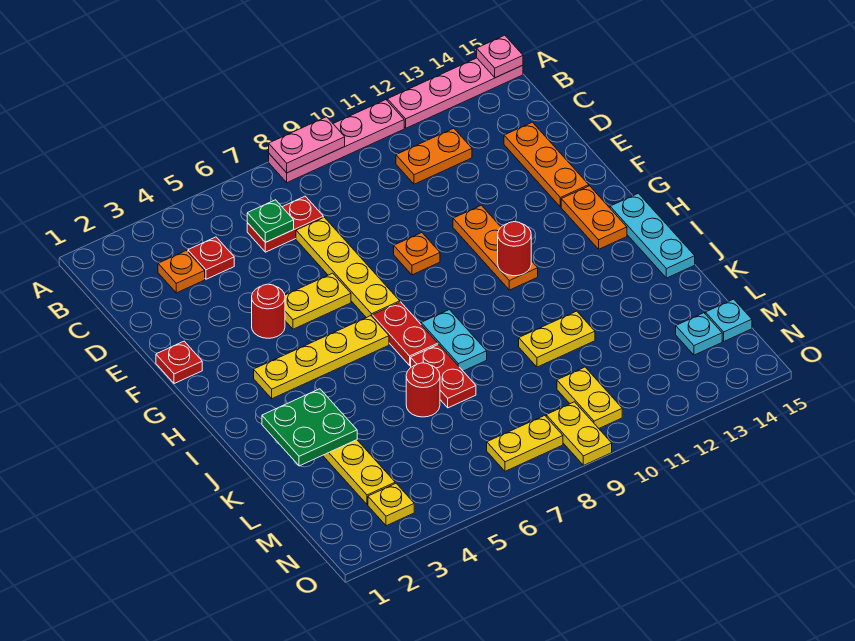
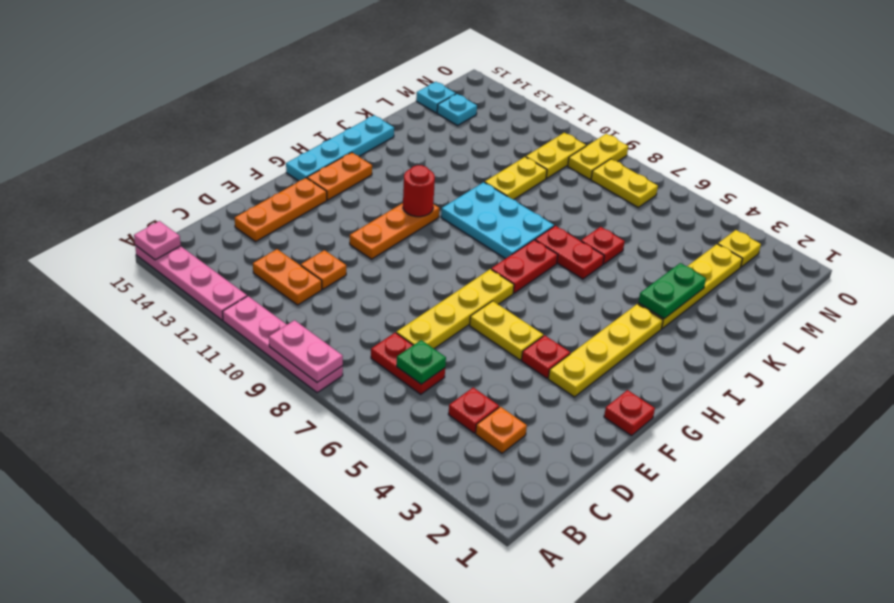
red round brick F4 level 1 -> red plate F4 level 1
orange plate F9 level 1 -> orange plate D11 level 1
yellow plate H3:H6 level 1 -> yellow plate F3:I3 level 1
cyan plate H15:J15 level 1 -> cyan plate G15:J15 level 1
cyan plate I8:J8 level 1 -> cyan plate I8:J10 level 1
green plate J2:K3 level 2 -> green plate J3:K3 level 2
red plate J7:K7 level 1 -> red plate J6:J7 level 1
red round brick K6 level 1 -> red plate K6 level 1
yellow plate K10:K11 level 1 -> yellow plate K10:L10 level 1

